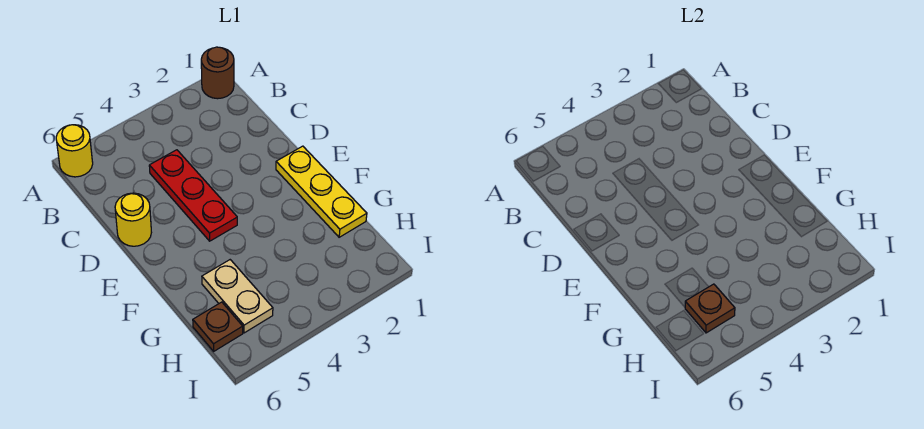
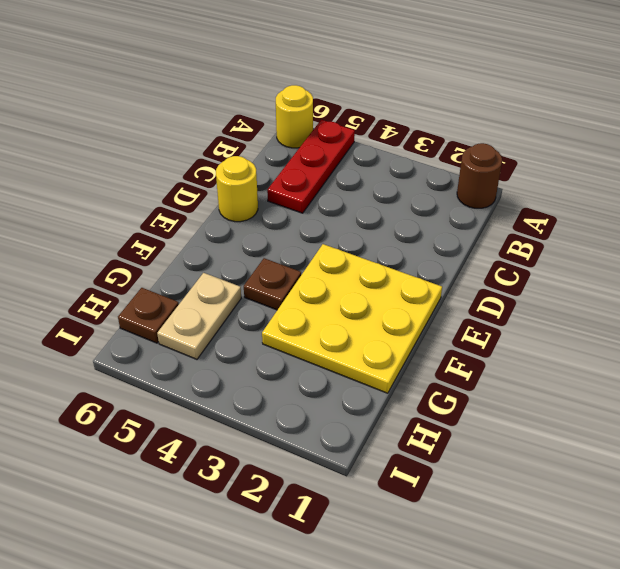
red plate C4:E4 level 1 -> red plate A5:C5 level 1
yellow plate E1:G1 level 1 -> yellow plate E1:G3 level 1
brown plate H5 level 2 -> brown plate F4 level 1

